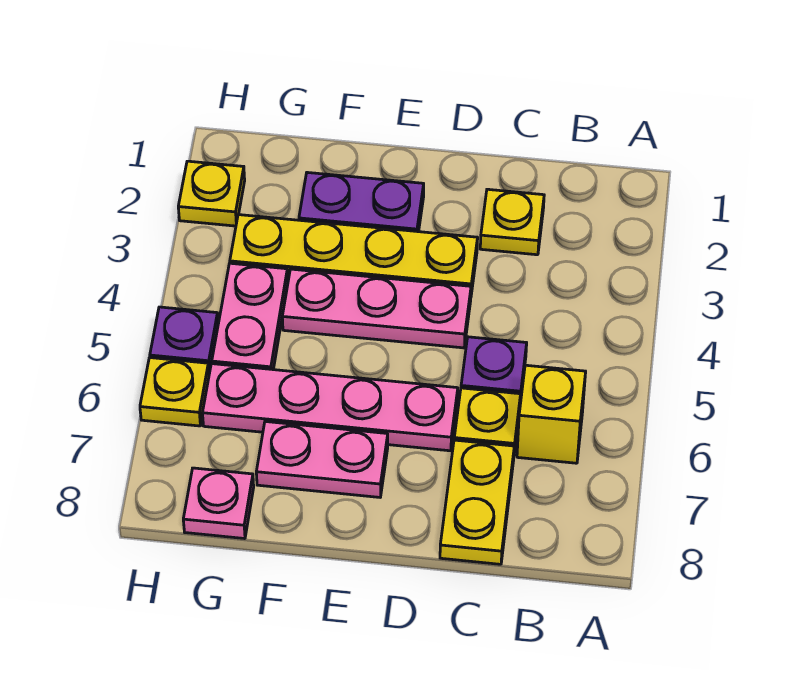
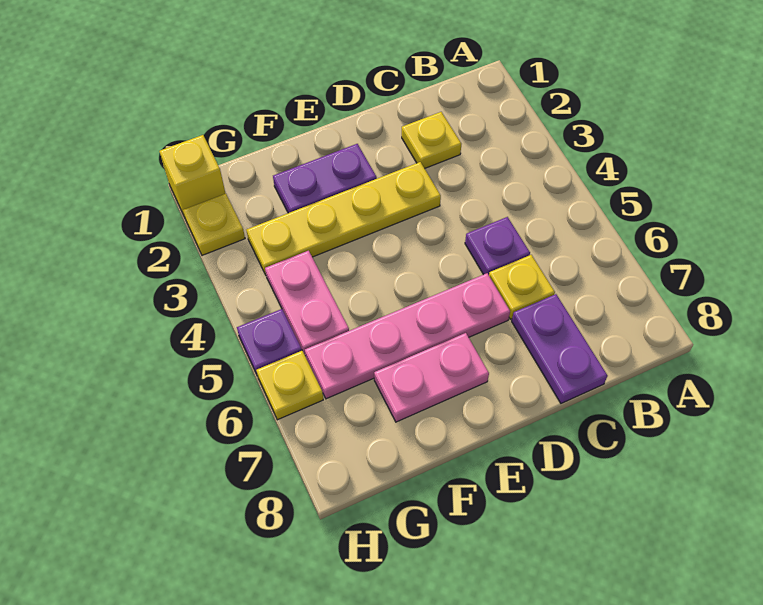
yellow brick B6 level 1 -> yellow brick H1 level 1
yellow plate C7:C8 level 1 -> purple plate C7:C8 level 1
pink plate D4:F4 level 1 -> none
pink plate G8 level 1 -> none

